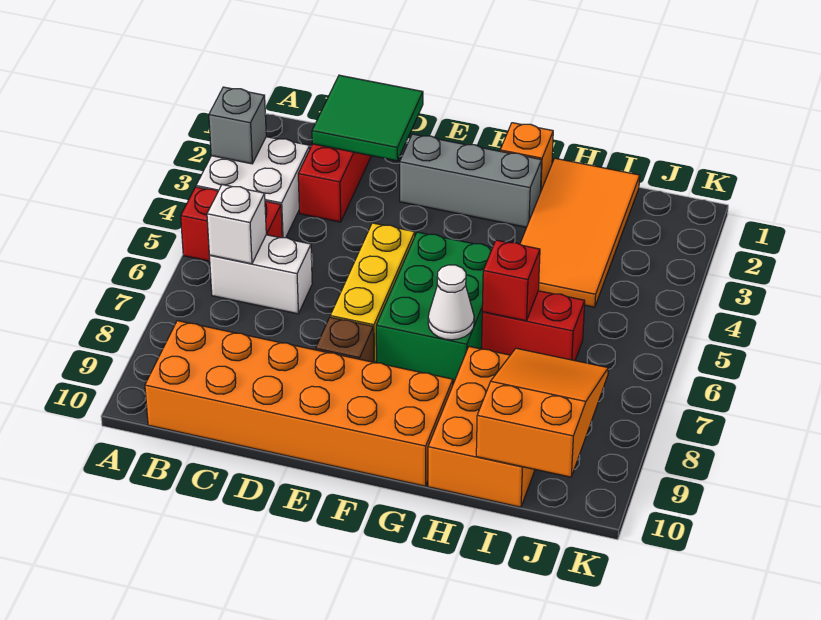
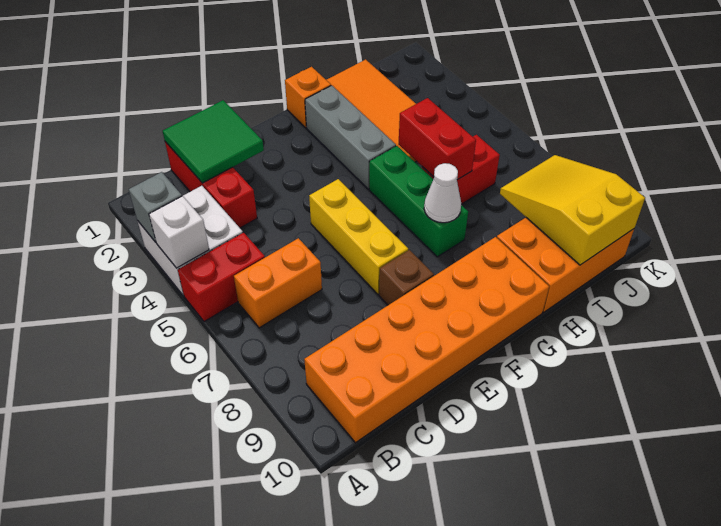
white brick B6:C6 level 1 -> orange brick B6:C6 level 1
white brick B6 level 2 -> white brick A4 level 2
grey brick E2:G2 level 1 -> grey brick G2:G4 level 1
green brick F5:G7 level 1 -> green brick G5:G7 level 1
red brick H6 level 2 -> red brick H5:H6 level 2
orange brick H8:I10 level 1 -> orange brick H9:J10 level 1
orange slope I8:J10 level 2 top 10 -> yellow slope I8:J10 level 2 top 10

